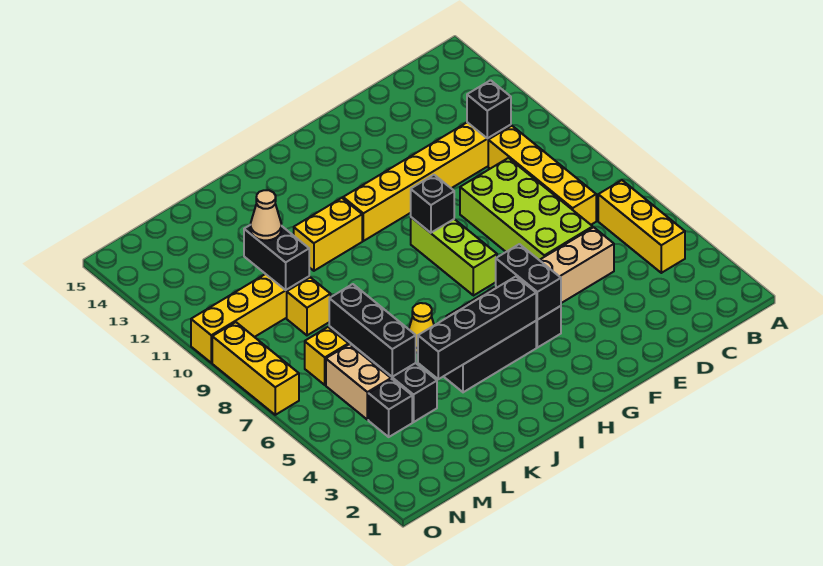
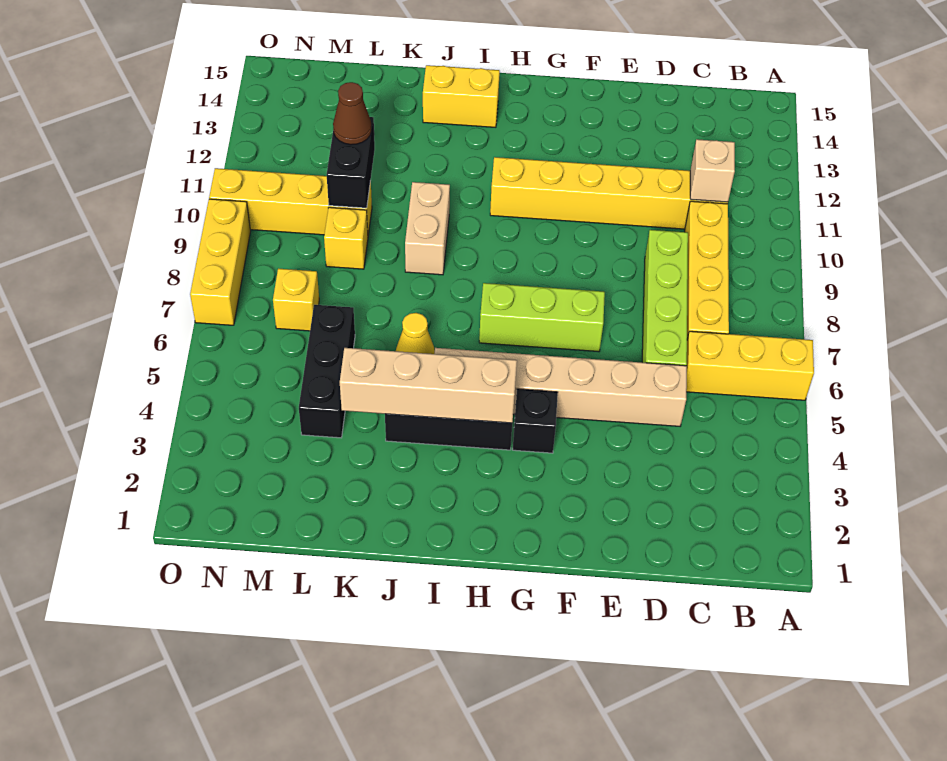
yellow brick B4:B6 level 1 -> yellow brick A6:C6 level 1
black brick C11 level 2 -> tan brick C11 level 2
lime brick D6:E9 level 1 -> lime brick D6:D9 level 1
black brick G4:G5 level 2 -> none
lime brick G7:G9 level 1 -> lime brick F7:H7 level 1
black brick G9 level 2 -> none
black brick H4:K4 level 2 -> tan brick H4:K4 level 2
yellow brick I11:J11 level 1 -> yellow brick I14:J14 level 1
black brick L5:L7 level 2 -> none
tan cone L11 level 3 -> brown cone L11 level 3
black brick M4 level 1 -> none
tan brick M5:M6 level 1 -> tan brick J9:J10 level 1

